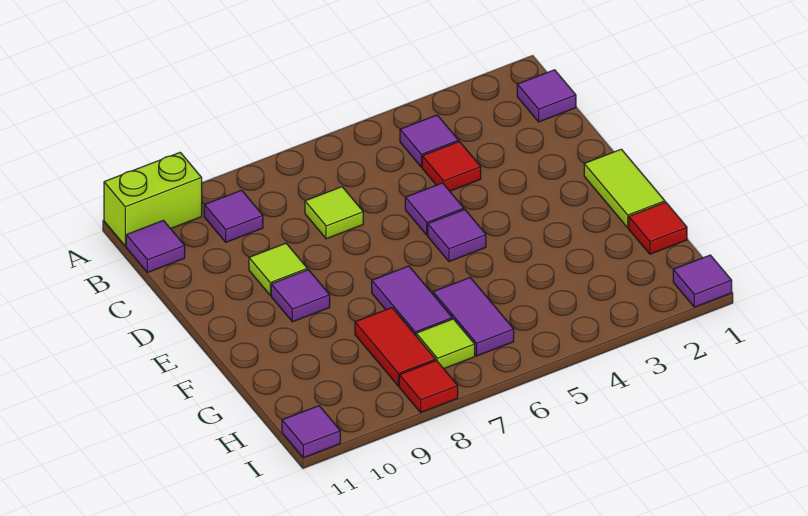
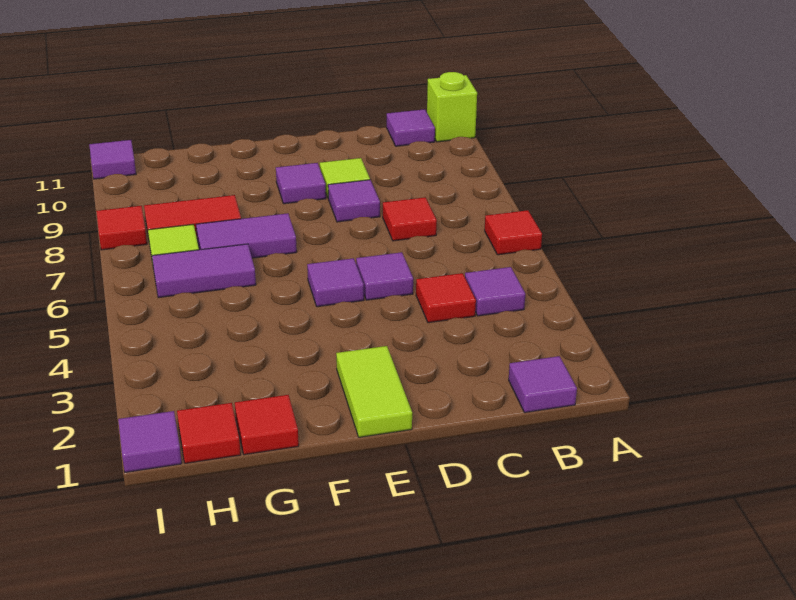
none -> red tile A6 level 1
lime brick A10:A11 level 1 -> lime brick A11 level 1
purple tile B9 level 1 -> purple tile D8 level 1
lime tile C7 level 1 -> red tile C7 level 1
lime tile E1:F1 level 1 -> lime tile E1:E2 level 1
none -> red tile H1 level 1

